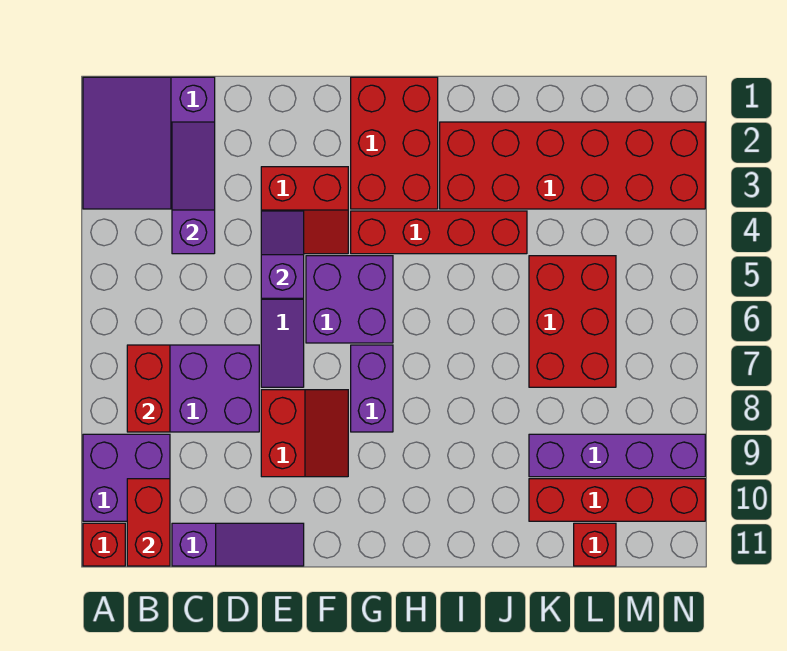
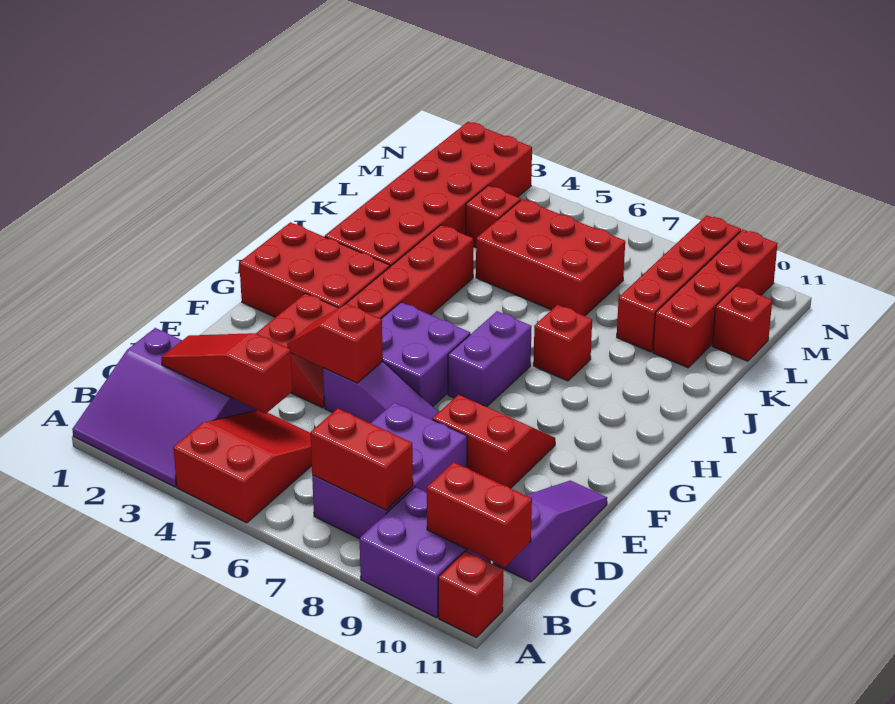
none -> red slope A4:C5 level 1 top A
purple slope C2:C4 level 2 top 4 -> red slope C2:C4 level 2 top 4
purple slope E4:E5 level 2 top 5 -> red slope E4:E5 level 2 top 5
purple brick G7:G8 level 1 -> purple brick G7:H7 level 1
none -> red brick I8 level 1
purple brick K9:N9 level 1 -> red brick K9:N9 level 1
none -> red brick L4 level 1

